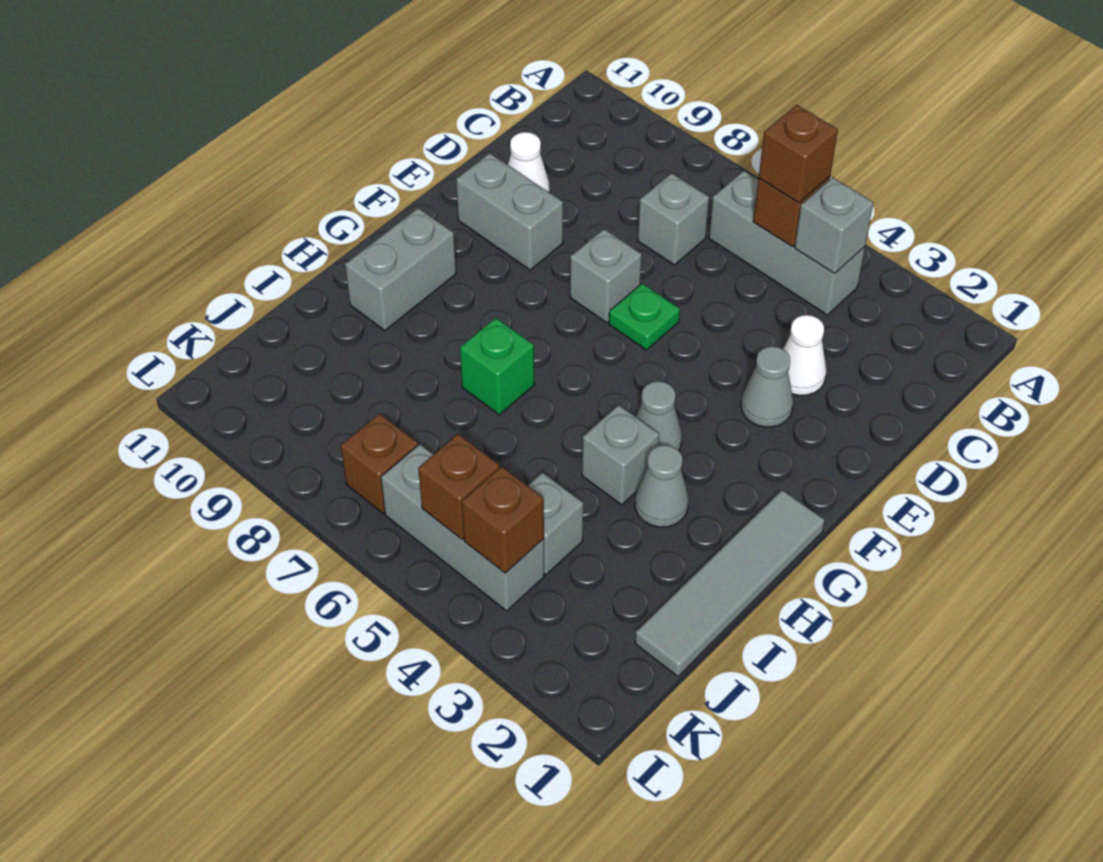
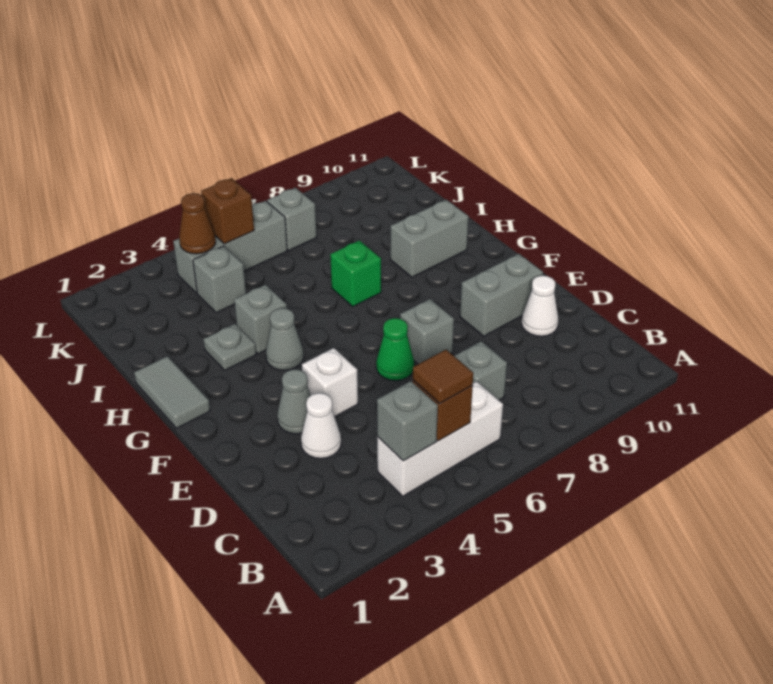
grey brick B4:B6 level 1 -> white brick B4:B6 level 1
brown brick B5 level 3 -> brown tile B5 level 3
none -> white brick E4 level 1
green plate E6 level 1 -> green cone E6 level 1
grey tile G1:J1 level 1 -> grey tile G1:H1 level 1
grey brick G10:H10 level 1 -> grey brick H9:H10 level 1
grey cone H3 level 1 -> grey plate H3 level 1
brown brick K4 level 2 -> brown cone K4 level 2
brown brick K7 level 1 -> grey brick K7 level 1

